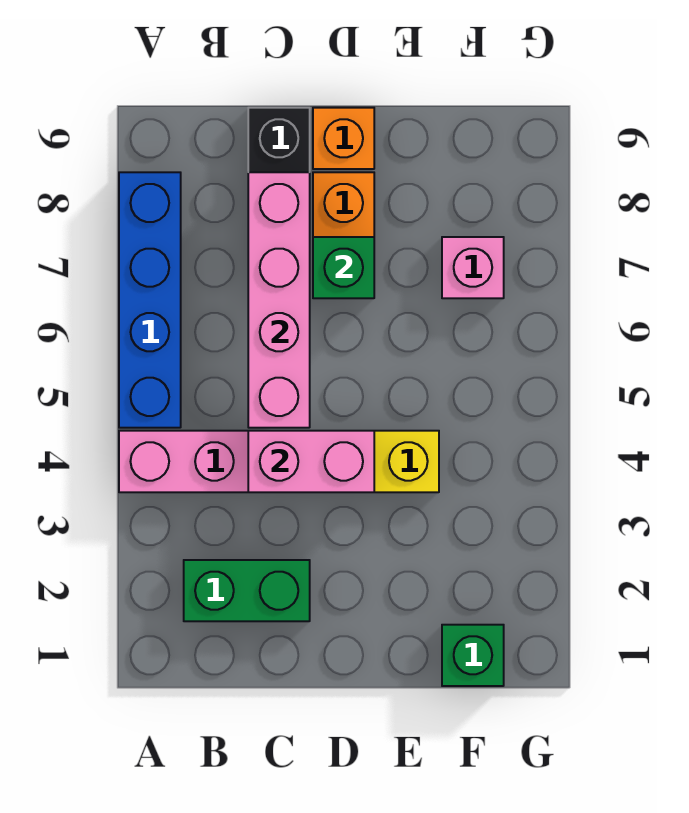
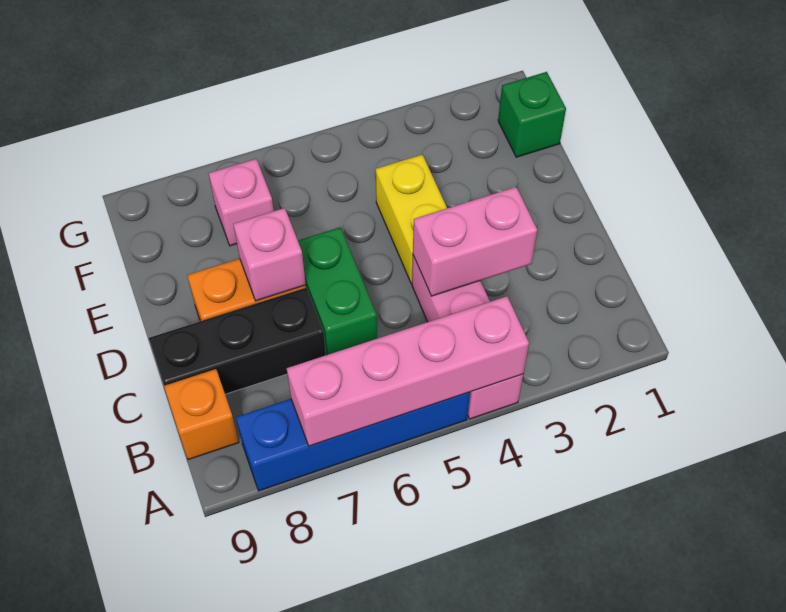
green brick B2:C2 level 1 -> green brick C6:D6 level 1
pink brick C4:D4 level 2 -> pink brick C3:C4 level 2
pink brick C5:C8 level 2 -> pink brick A4:A7 level 2
green brick D7 level 2 -> pink brick D7 level 2
orange brick D9 level 1 -> orange brick B9 level 1

